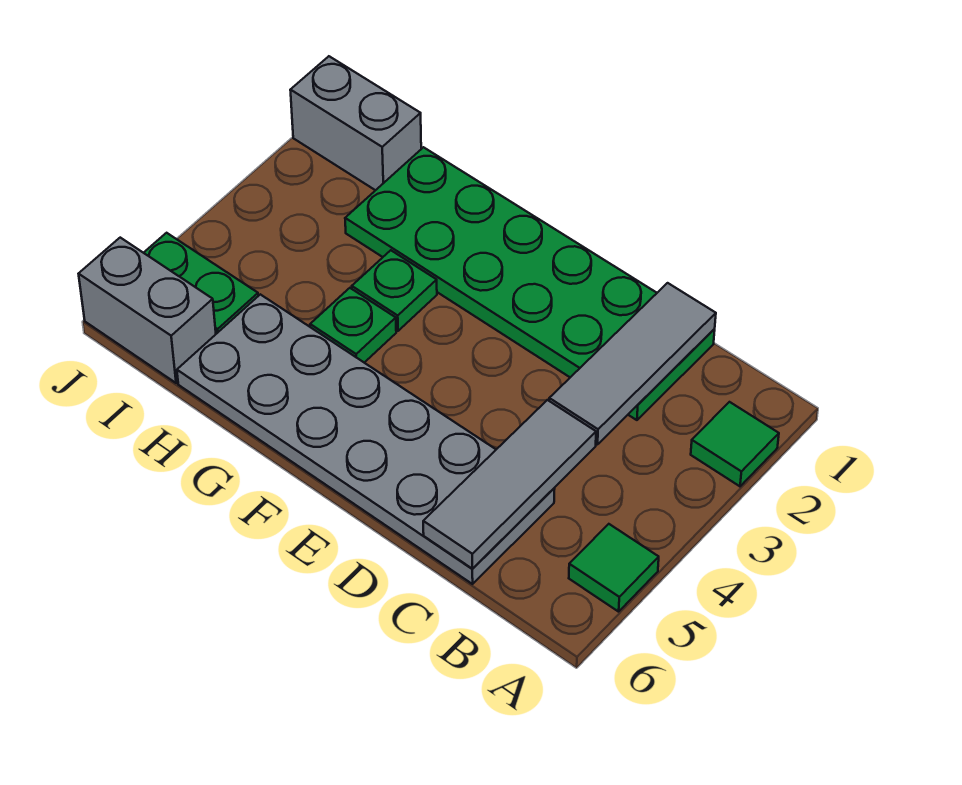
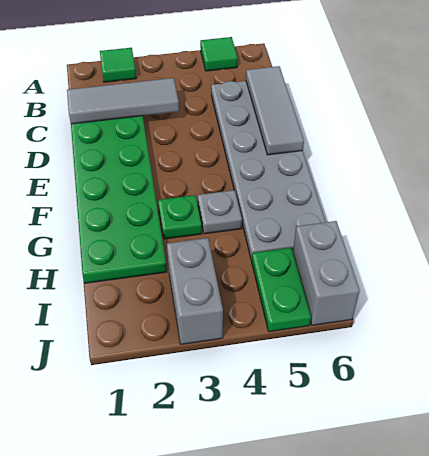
grey tile C4:C6 level 2 -> grey tile C6:E6 level 2
green plate G4 level 1 -> grey plate G4 level 1
grey brick I1:J1 level 1 -> grey brick I3:J3 level 1

